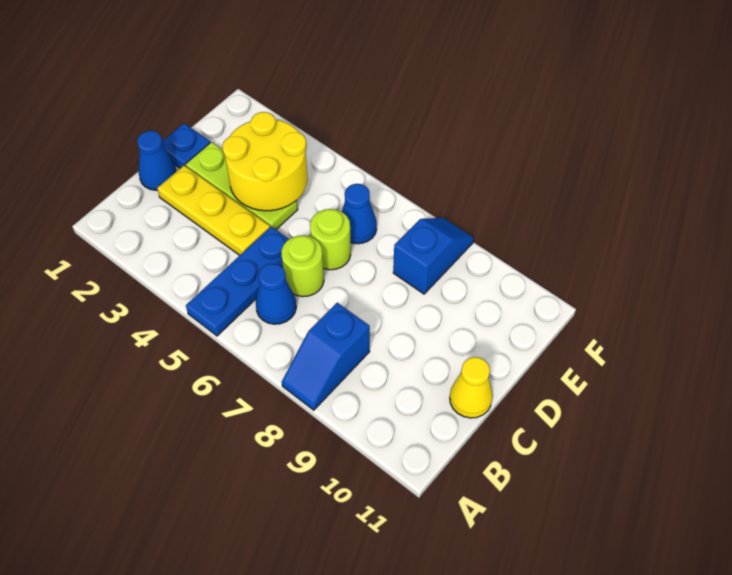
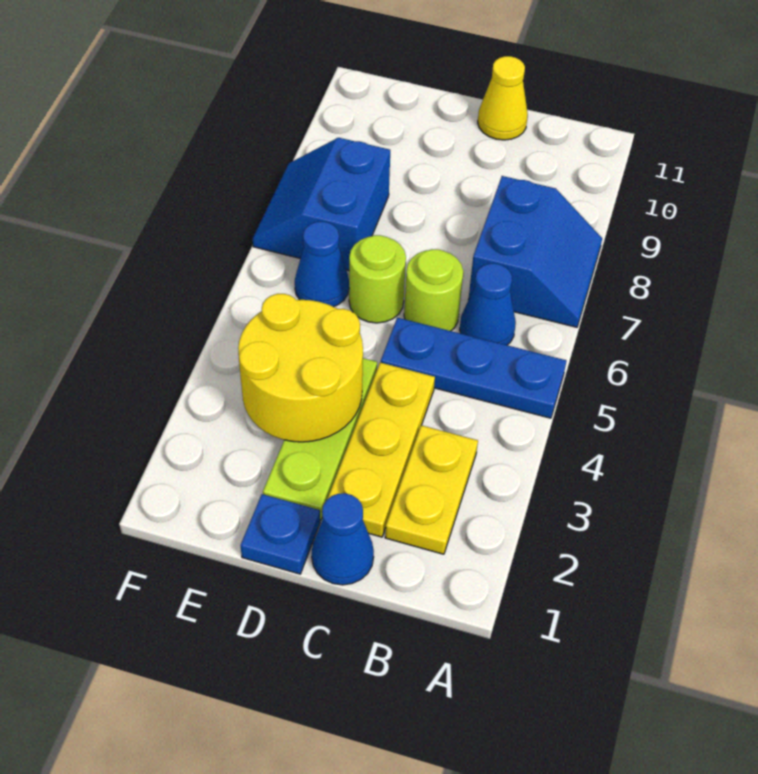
blue slope A8:B8 level 1 top B -> blue slope A7:B8 level 1 top B
none -> yellow plate B2:B3 level 1
blue slope E8:F8 level 1 top E -> blue slope E7:F8 level 1 top E

